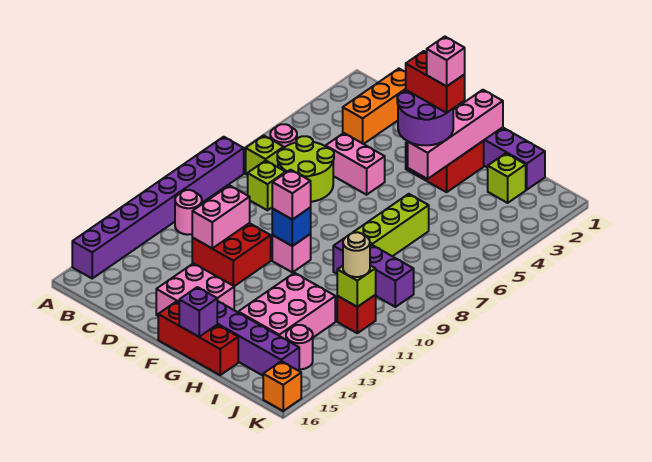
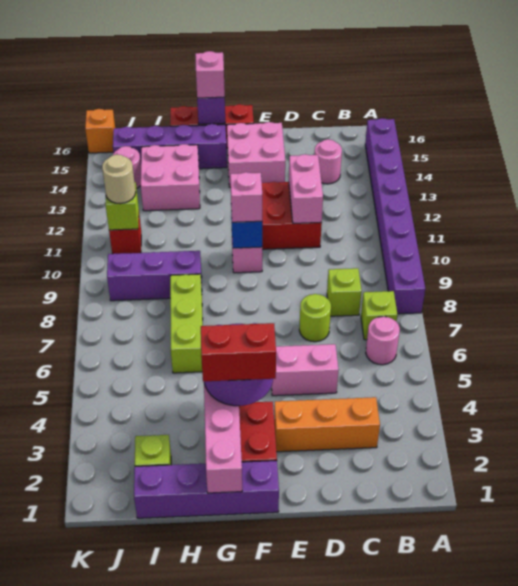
pink round brick B11 level 1 -> pink round brick C14 level 1
orange brick C1:C3 level 1 -> orange brick C3:E3 level 1
lime round brick C6:D7 level 1 -> lime round brick D7 level 1
pink brick G3 level 5 -> pink brick G16 level 3
pink brick H12:I14 level 1 -> pink brick H13:I14 level 1

